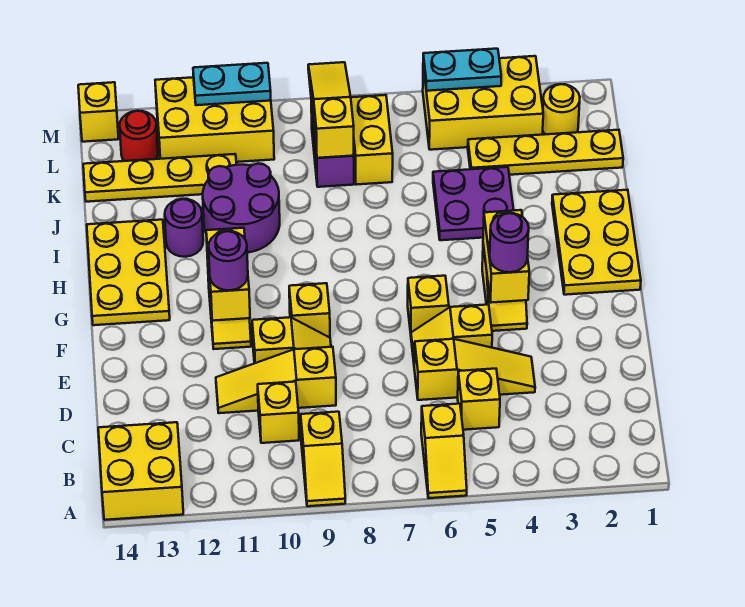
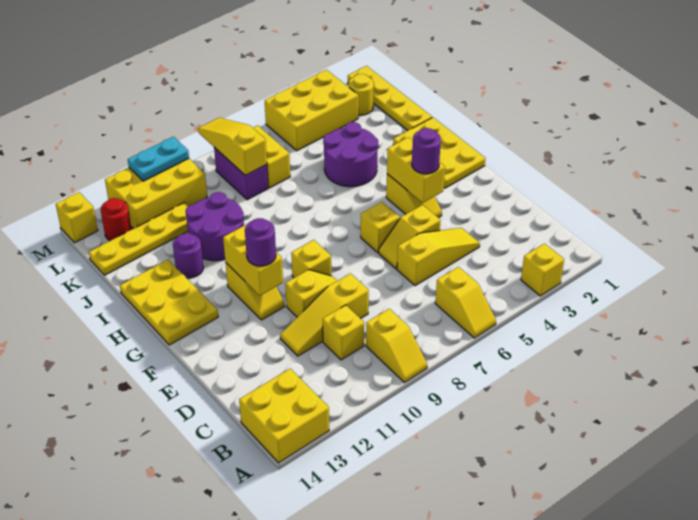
yellow brick C5 level 1 -> yellow brick A3 level 1
purple plate I4:J5 level 1 -> purple round brick I4:J5 level 1
yellow plate K1:K4 level 1 -> yellow plate J1:M1 level 1
cyan plate M4:M5 level 2 -> none

